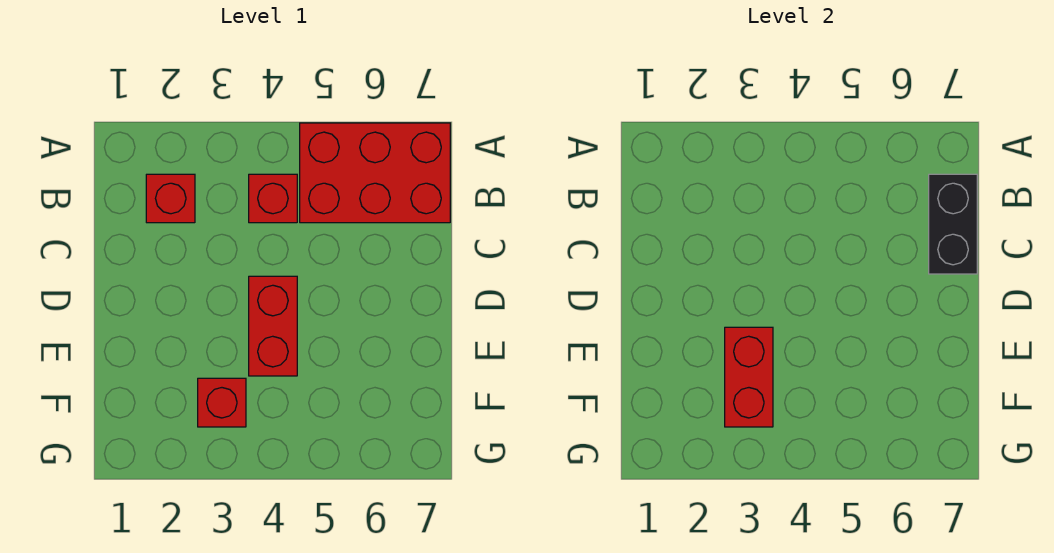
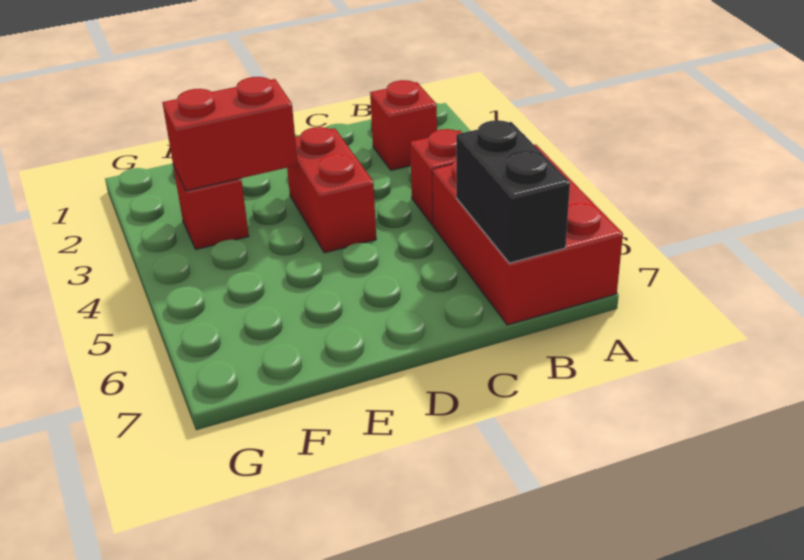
black brick B7:C7 level 2 -> black brick B6:B7 level 2
red brick D4:E4 level 1 -> red brick D3:D4 level 1

